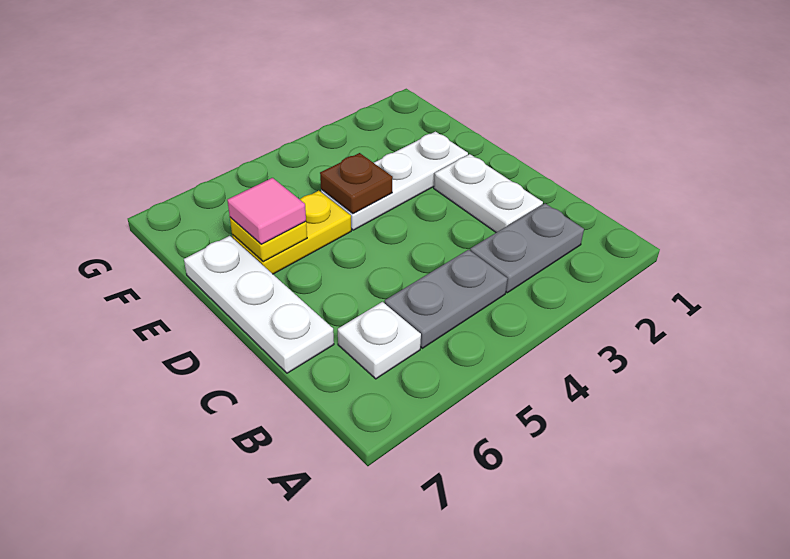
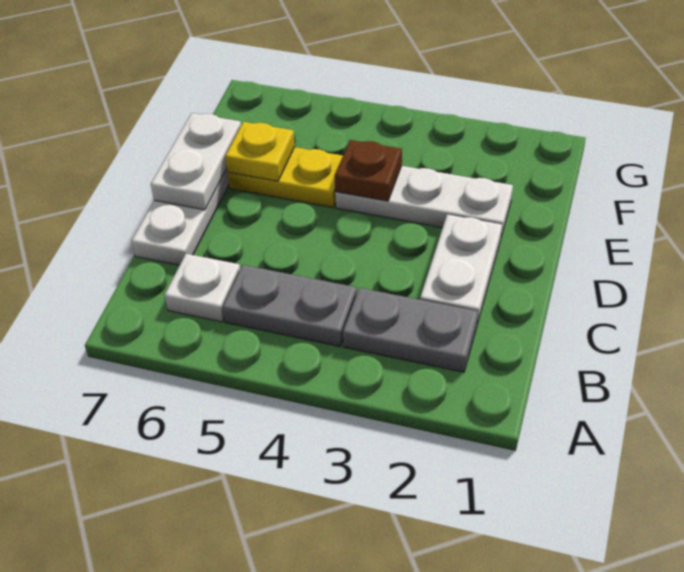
none -> white plate D7:E7 level 2
pink tile E6 level 3 -> none

